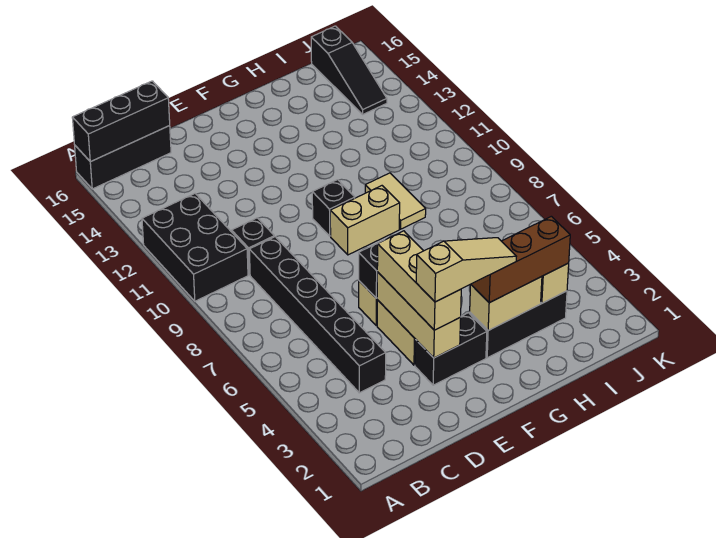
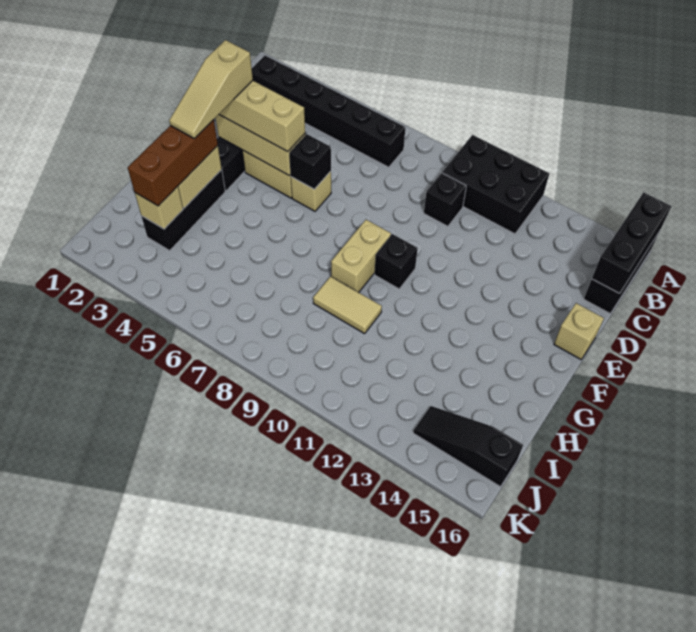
black brick C4:C9 level 1 -> black brick B2:B7 level 1
none -> tan brick E16 level 1

